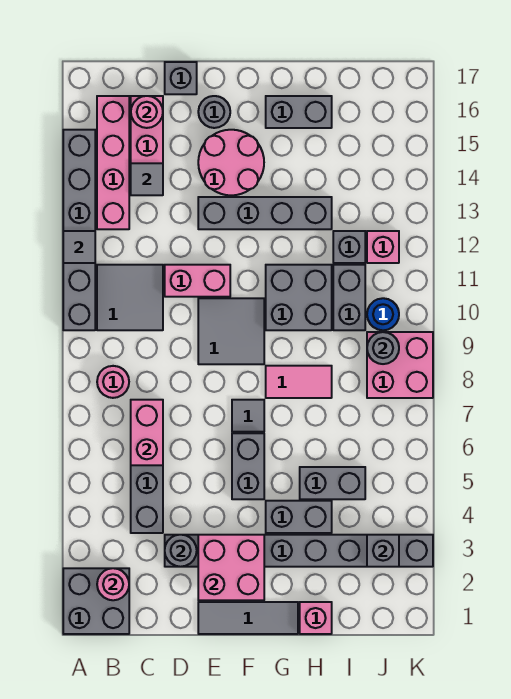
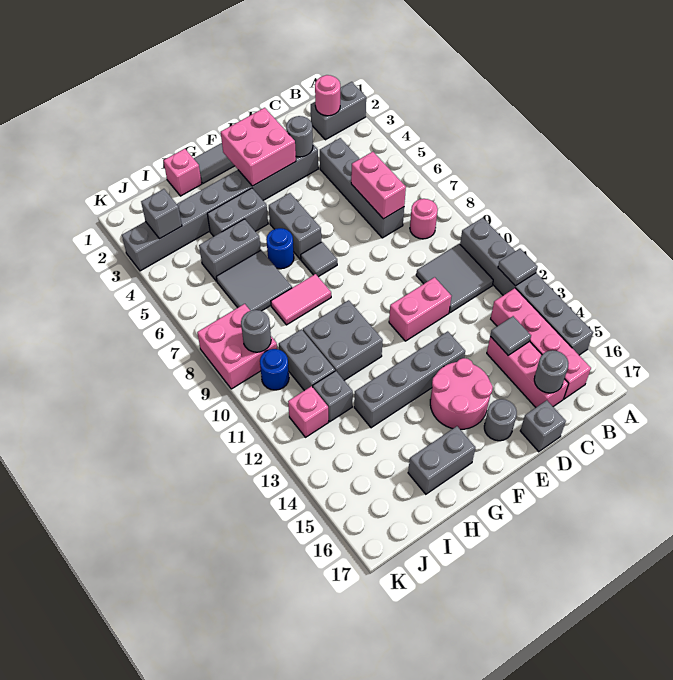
grey brick A1:B2 level 1 -> grey brick A2:B2 level 1
pink round brick C16 level 2 -> grey round brick C16 level 2
grey tile E9:F10 level 1 -> grey tile H6:I7 level 1
none -> blue round brick G6 level 1

